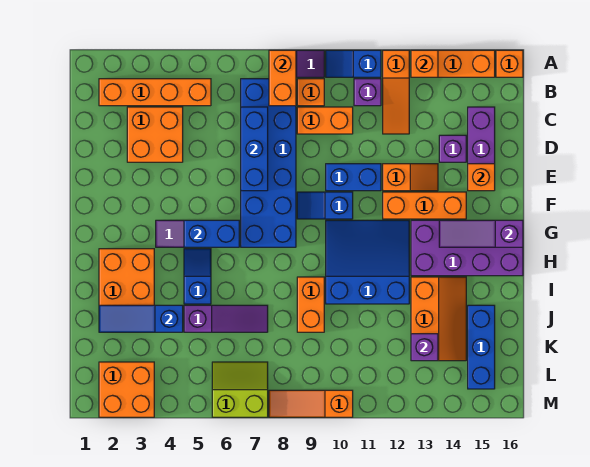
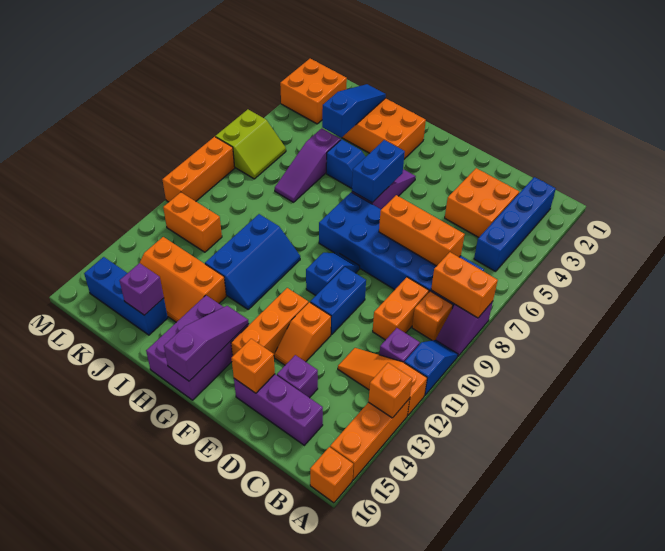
orange brick B2:B5 level 1 -> blue brick B2:B5 level 1
blue brick C7:E7 level 2 -> orange brick C7:E7 level 2
blue slope G10:I12 level 1 top I -> blue slope H10:I12 level 1 top I
purple brick G13:H16 level 1 -> purple brick G14:H16 level 1
orange brick I9:J9 level 1 -> orange brick K11:L11 level 1
purple brick K13 level 2 -> purple brick J15 level 2
orange slope M8:M10 level 1 top 10 -> orange brick M8:M10 level 1

